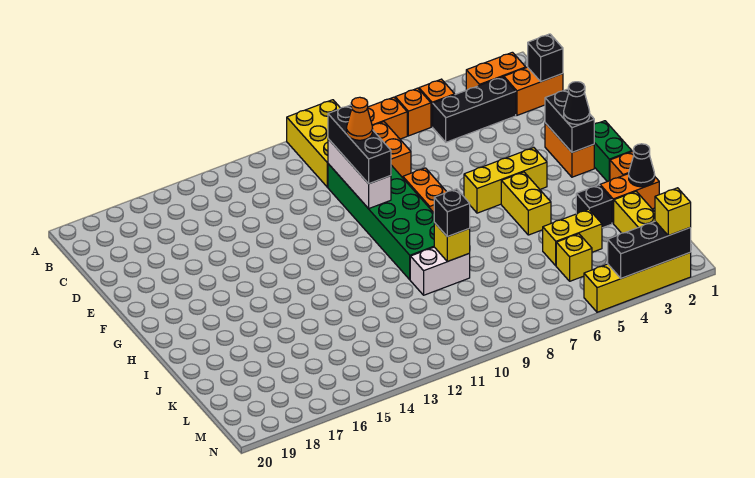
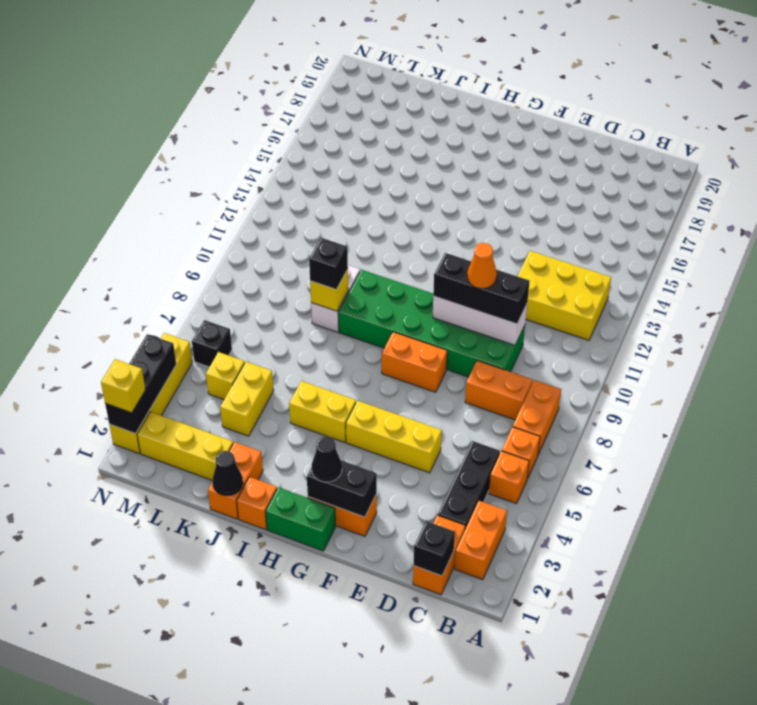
yellow brick A9:C10 level 1 -> yellow brick B12:D13 level 1
yellow brick G4:G6 level 1 -> yellow brick E5:G5 level 1
black brick J3 level 1 -> black brick M6 level 1

